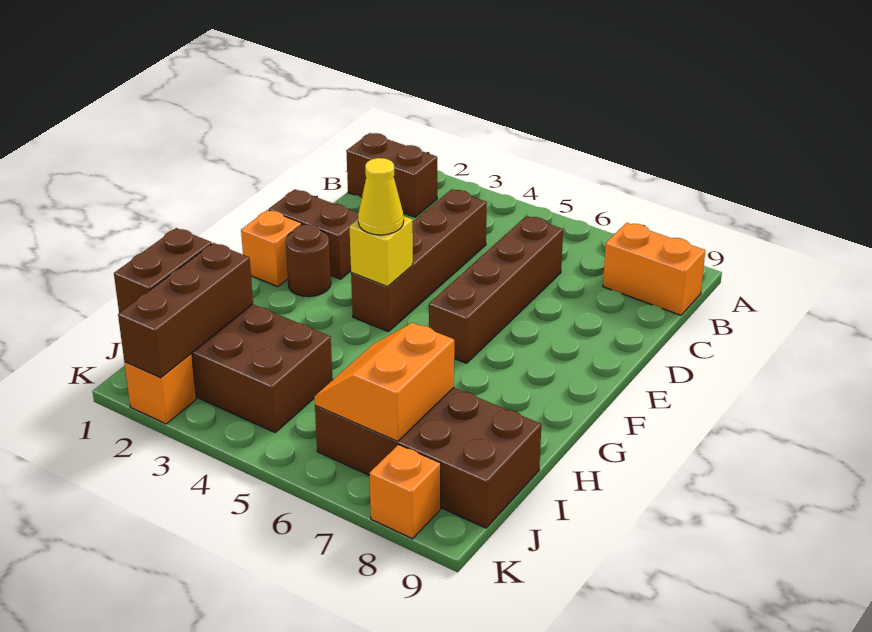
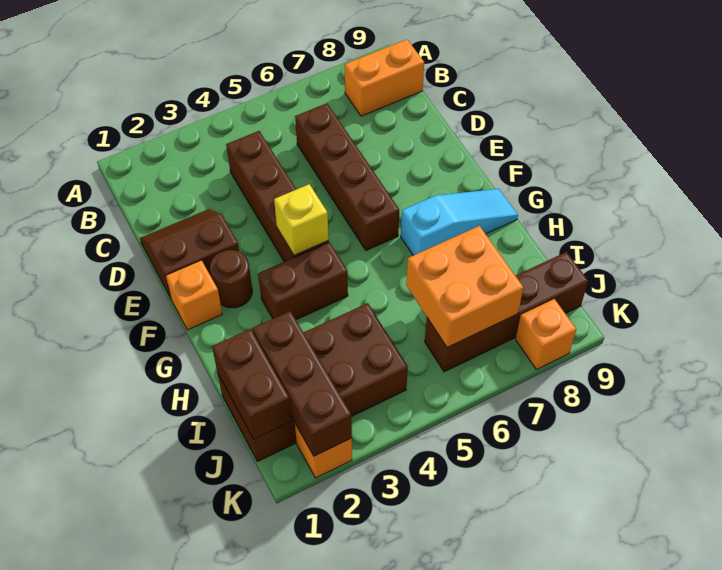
brown brick B1:B2 level 1 -> brown brick G3:G4 level 1
yellow cone F4 level 3 -> none
none -> cyan slope G7:G9 level 1 top 7
brown brick I6:J9 level 1 -> brown brick J6:J9 level 1
orange slope I6:J7 level 2 top 7 -> orange brick I6:J7 level 2

